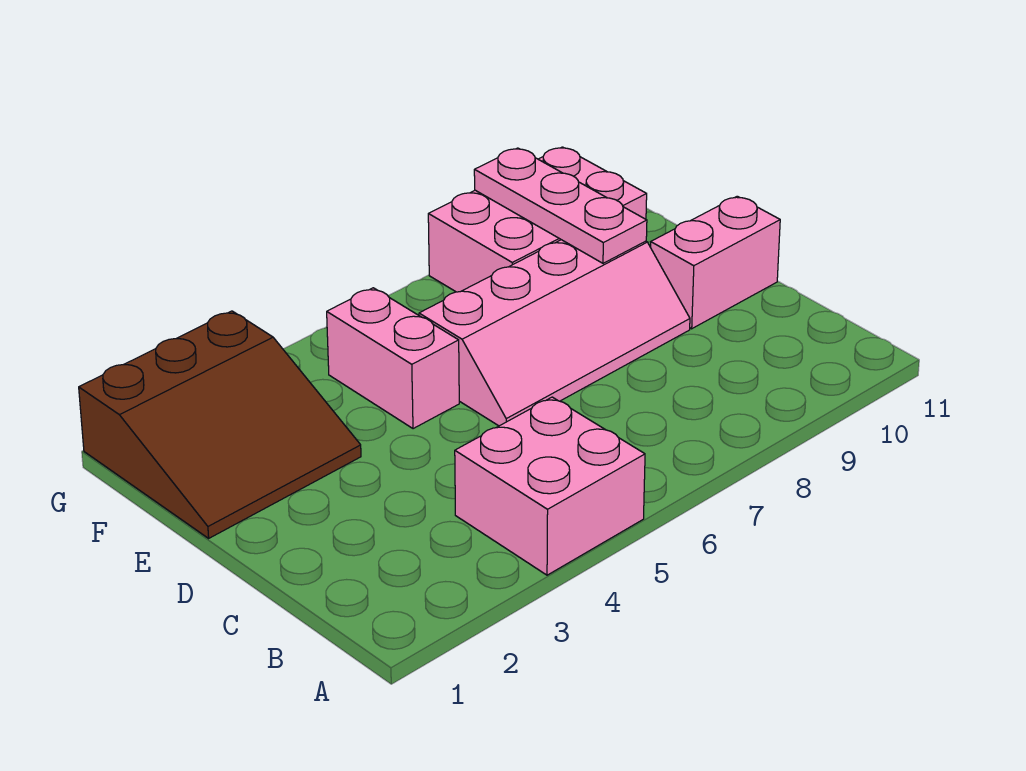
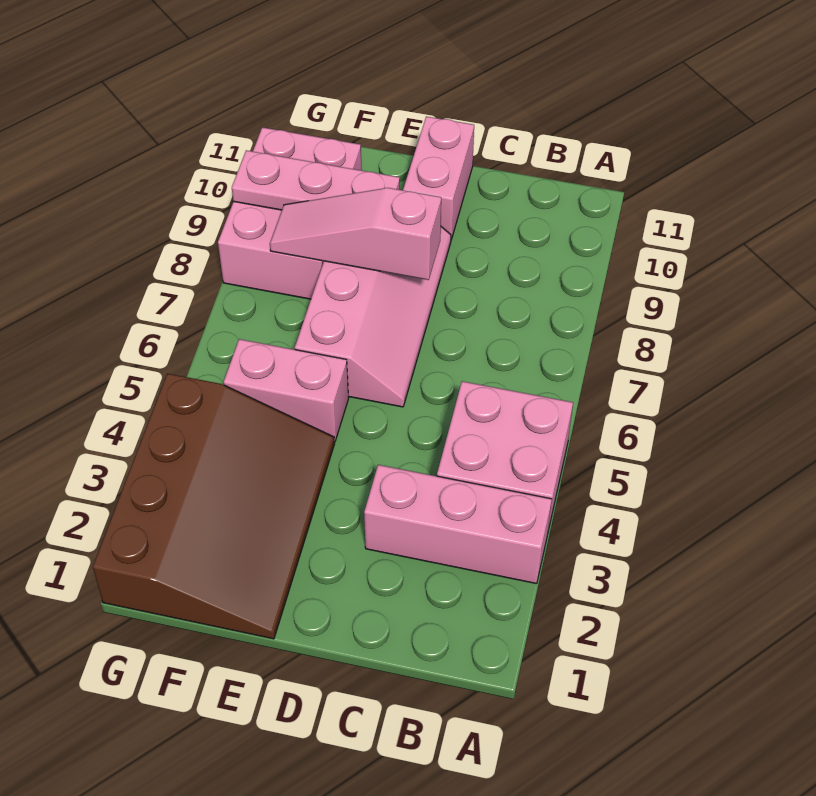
none -> pink brick A3:C3 level 1
none -> pink slope D8:F8 level 2 top D
brown slope E1:G3 level 1 top G -> brown slope E1:G4 level 1 top G

